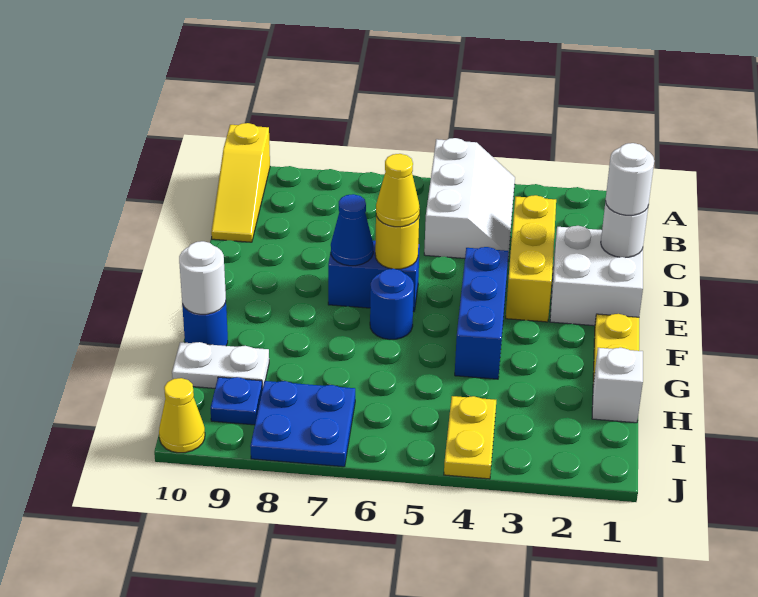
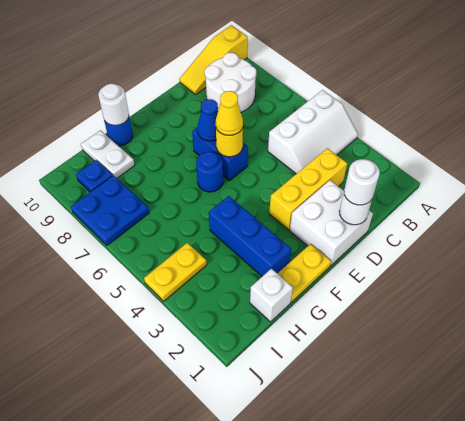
none -> white round brick B8:C9 level 1
blue brick E4:G4 level 1 -> blue brick G2:G4 level 1
yellow cone J10 level 1 -> none

